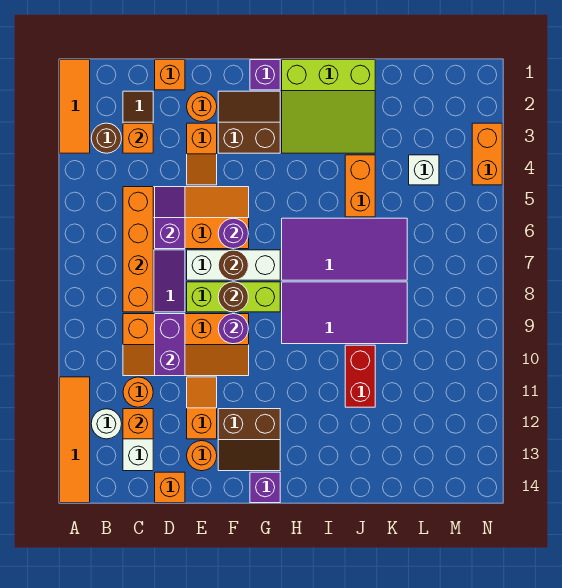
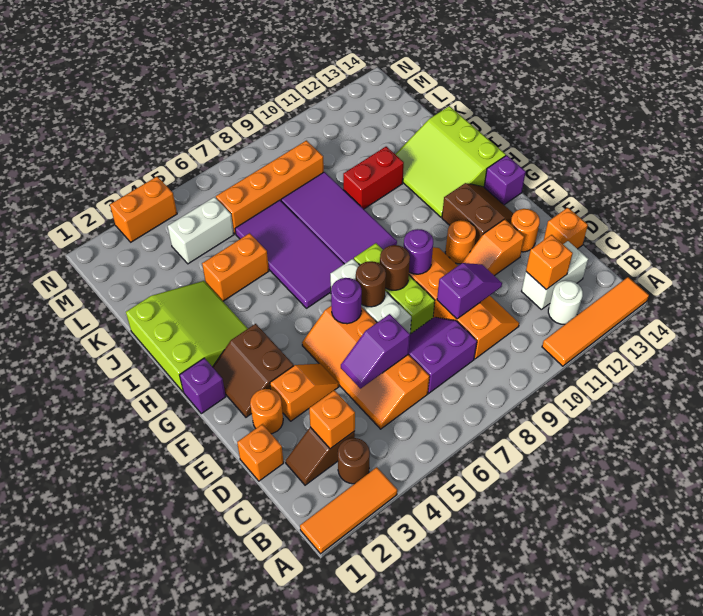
orange brick C5:C8 level 2 -> orange brick L6:L9 level 1
orange round brick C11 level 1 -> orange round brick F11 level 1
purple brick D9:D10 level 2 -> purple slope D9:D10 level 2 top 9
none -> lime slope H12:J14 level 1 top 14
white brick L4 level 1 -> white brick L4:L5 level 1

